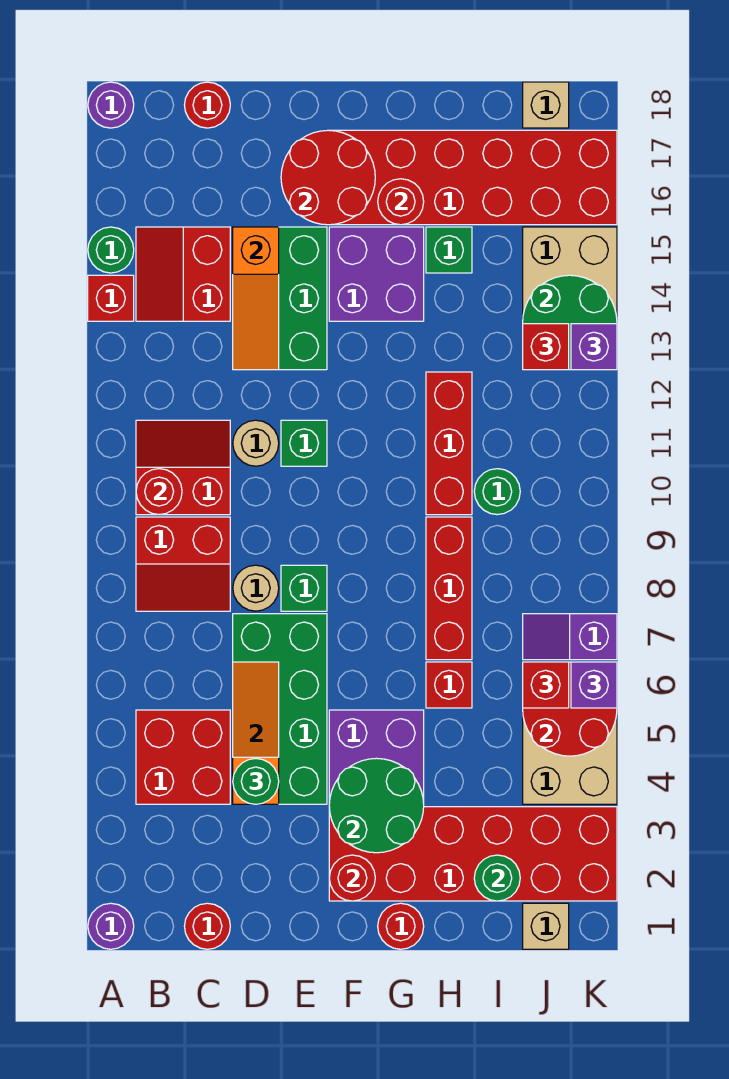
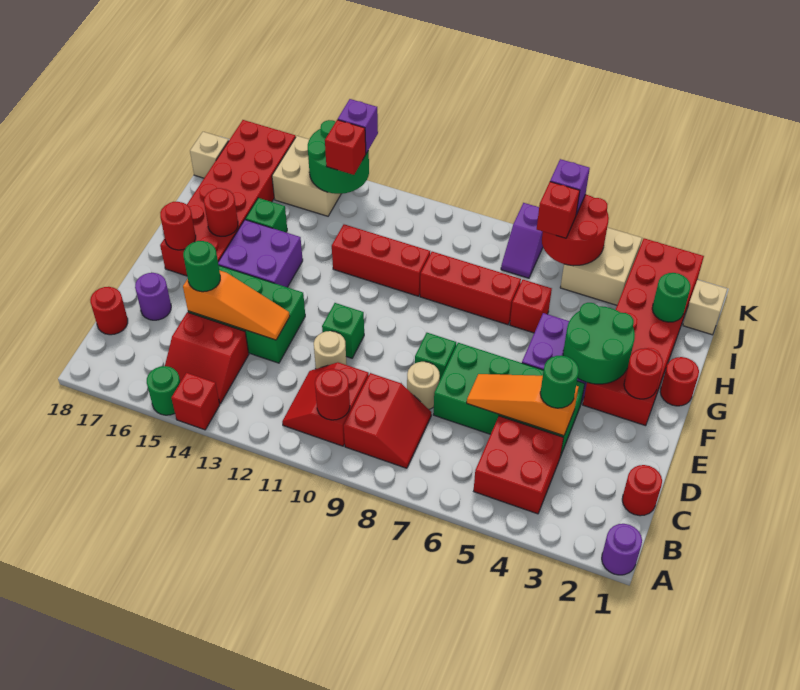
purple round brick A18 level 1 -> purple round brick D17 level 1
red round brick E16:F17 level 2 -> red round brick F17 level 2
green round brick I10 level 1 -> green round brick D15 level 3

